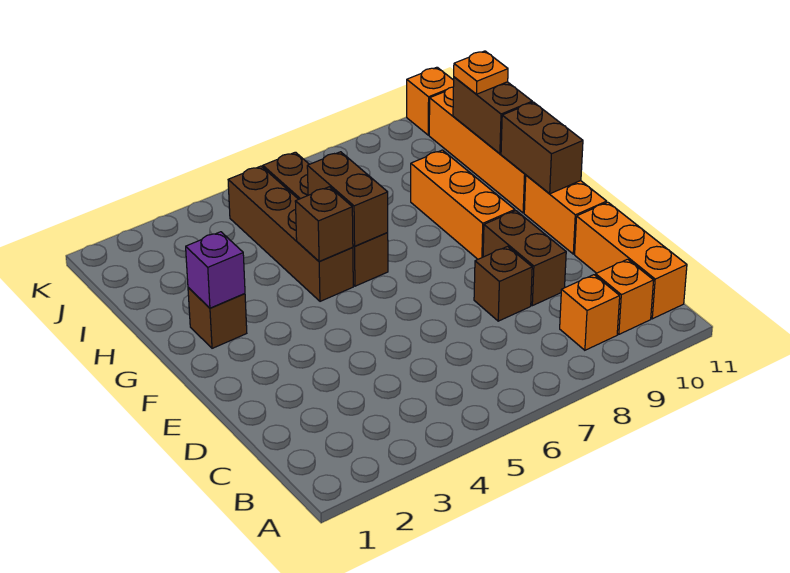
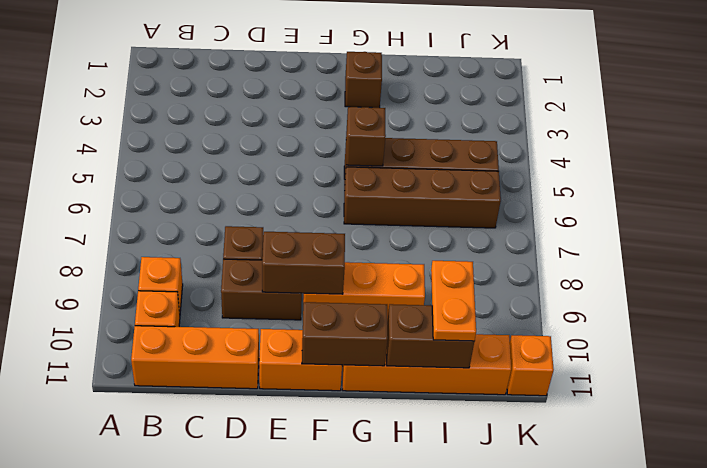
purple brick G2 level 2 -> none
brown brick G6:H6 level 2 -> brown brick E9:F9 level 2
orange plate I11 level 3 -> orange plate I10:I11 level 3

